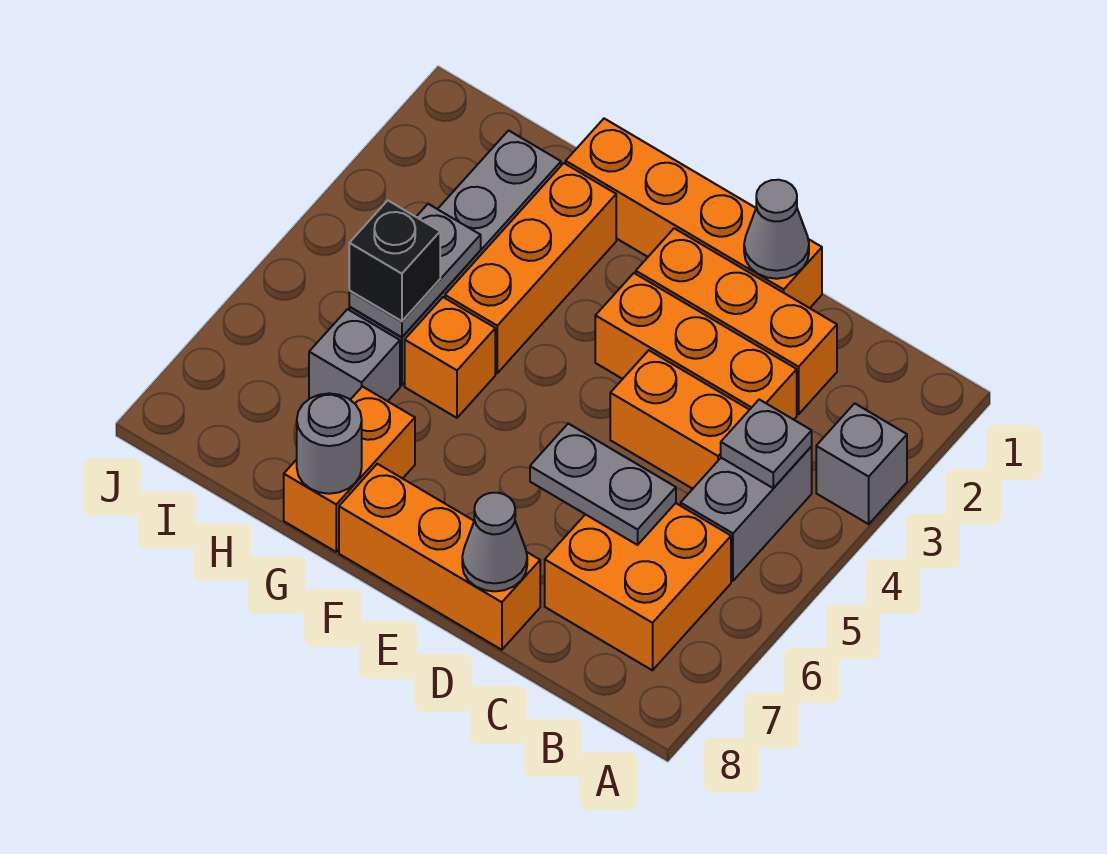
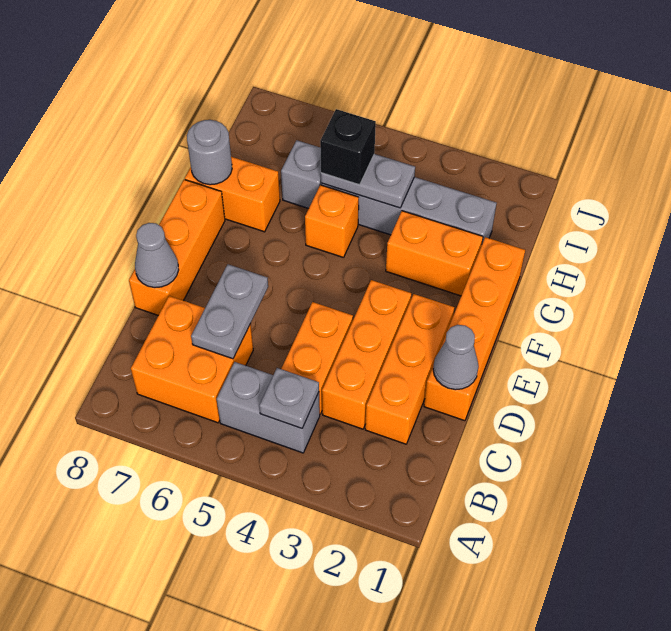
grey brick A3 level 1 -> none
orange brick G2:G4 level 1 -> orange brick G2:G3 level 1

